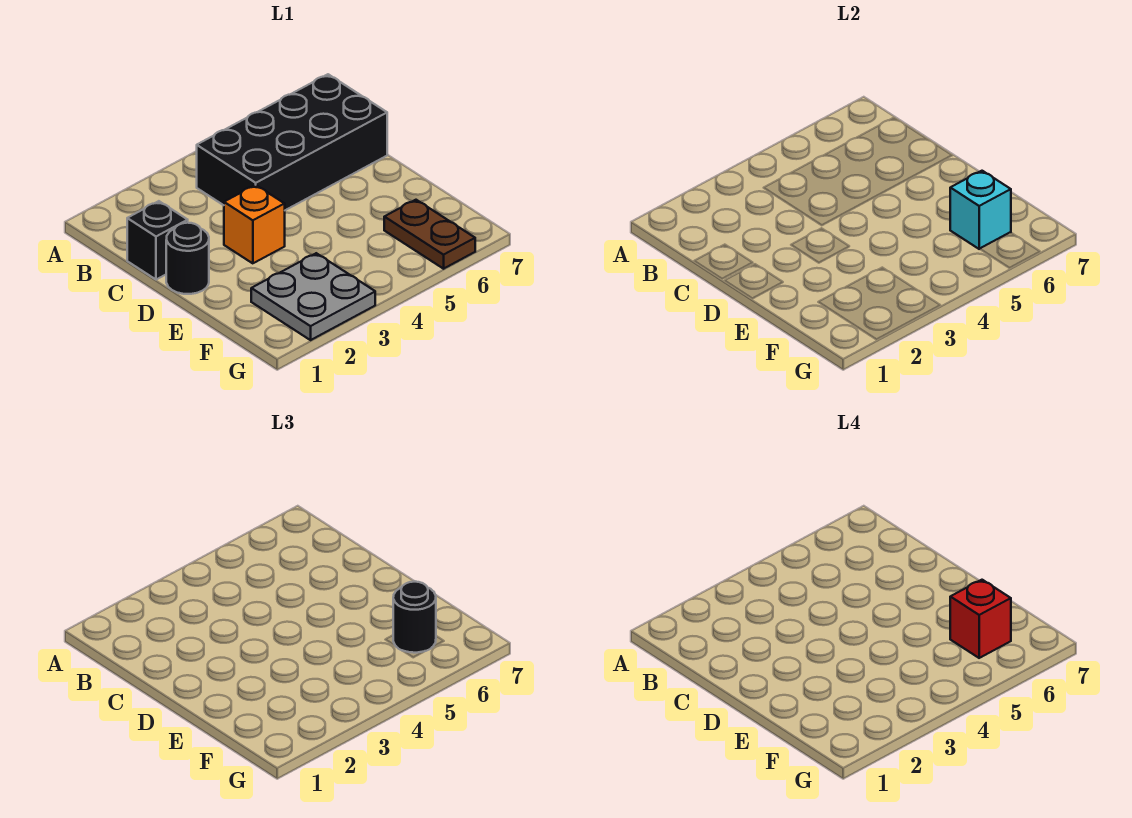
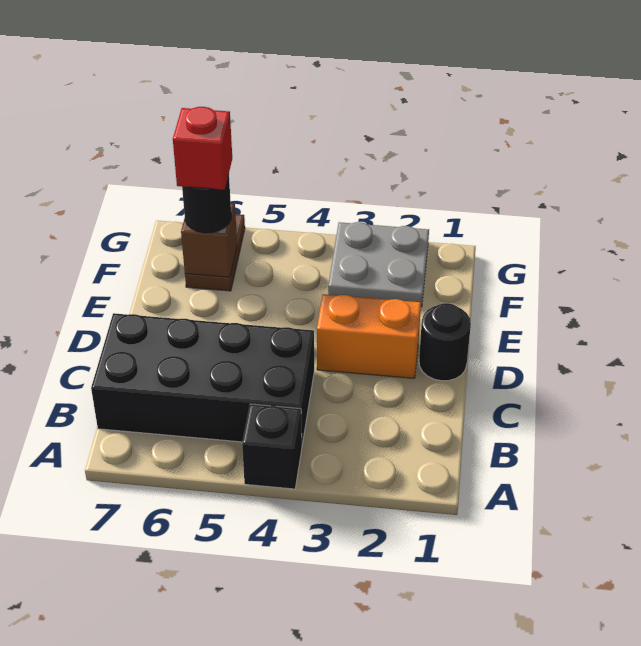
black brick C1 level 1 -> black brick A4 level 1
orange brick D3 level 1 -> orange brick D2:D3 level 1
cyan brick F6 level 2 -> brown brick F6 level 2

